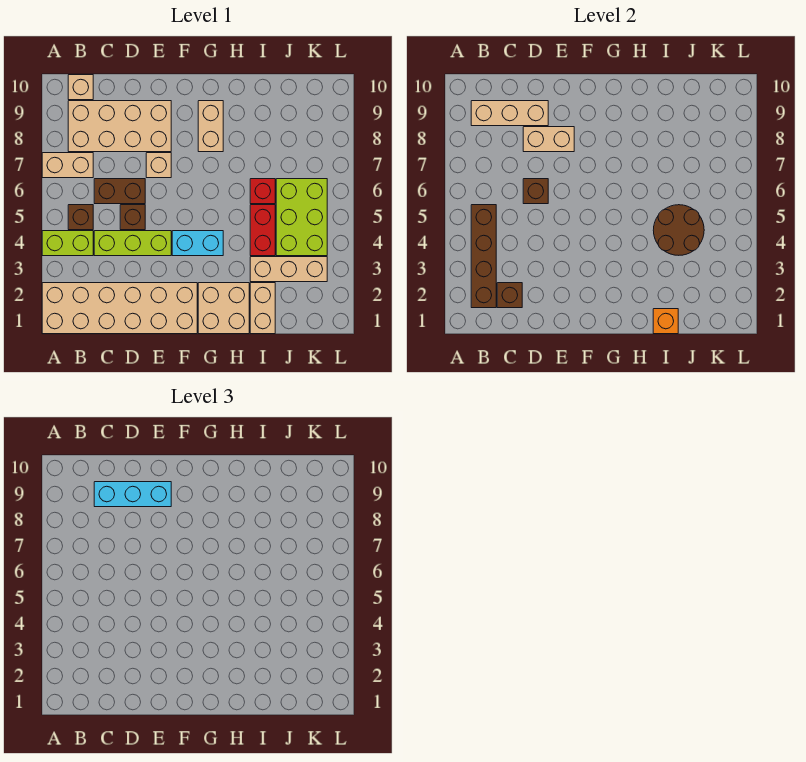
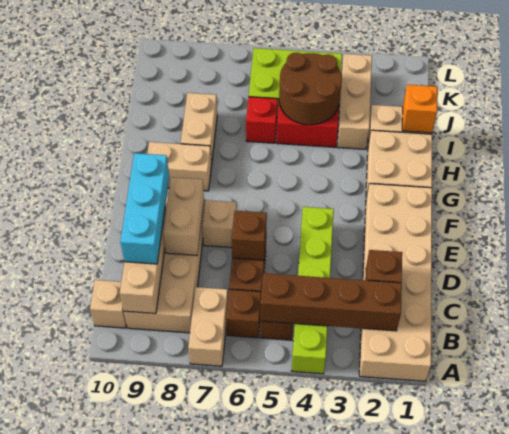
brown brick D5 level 1 -> brown brick B6 level 1
cyan brick F4:G4 level 1 -> none
none -> tan brick H8:I8 level 1

